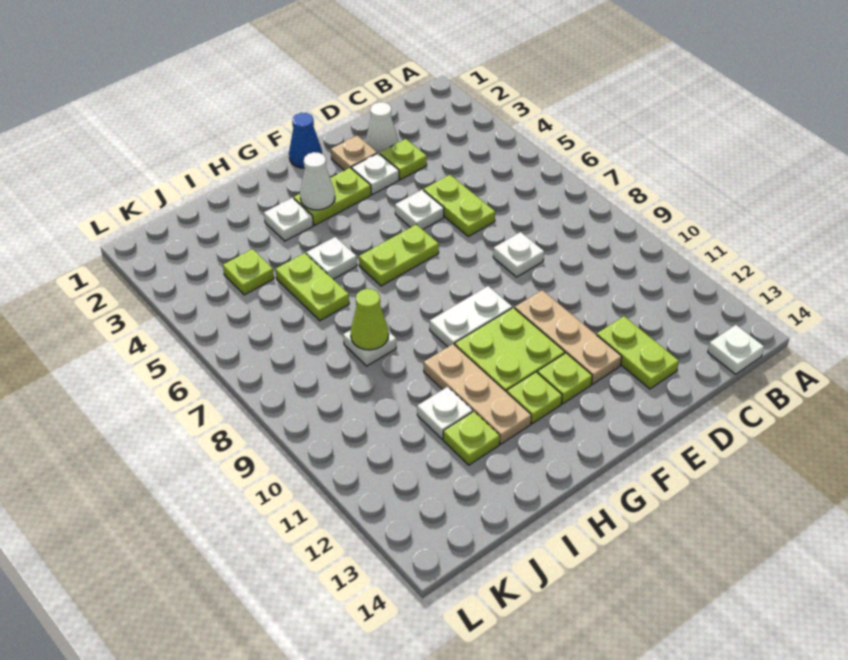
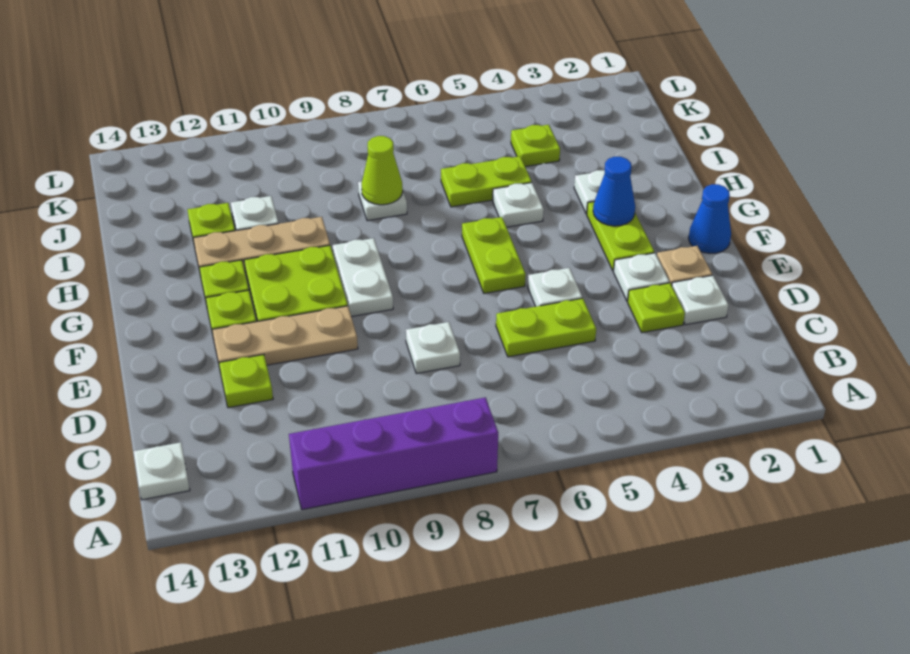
none -> purple brick A8:A11 level 1
white cone D2 level 1 -> white plate D2 level 1
lime plate D12:D13 level 1 -> lime plate D12 level 1
white cone G3 level 2 -> blue cone G3 level 2

